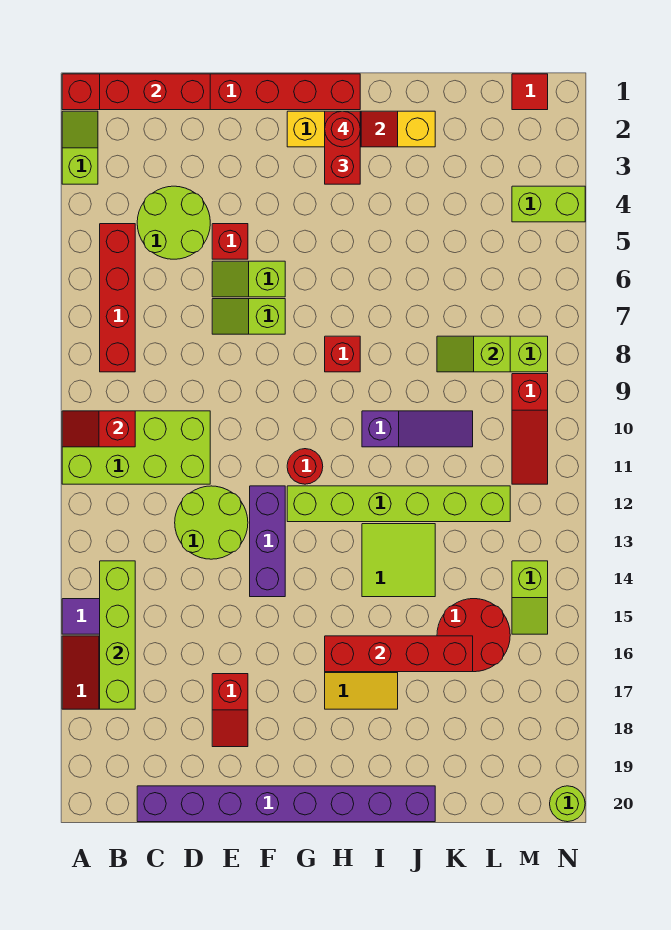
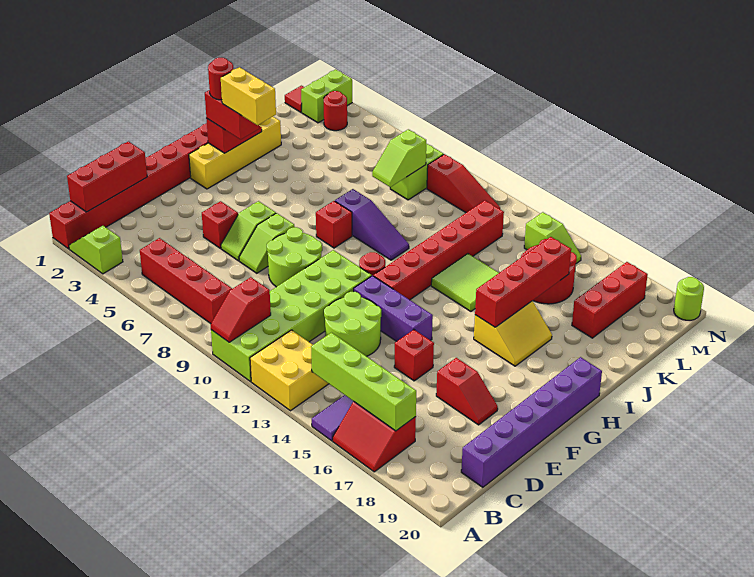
lime brick A10:D11 level 1 -> lime brick A10:F11 level 1
none -> yellow brick A12:B13 level 1
lime round brick C4:D5 level 1 -> lime round brick E8:F9 level 1
purple brick C20:J20 level 1 -> purple brick C20:H20 level 1
none -> red brick E15 level 1
lime brick G12:L12 level 1 -> red brick G12:L12 level 1
none -> yellow brick H3:H4 level 4
purple slope I10:K10 level 1 top I -> purple slope I8:I10 level 1 top 8
none -> red brick K18:M18 level 1
none -> red round brick M3 level 1
lime brick M4:N4 level 1 -> lime brick M2:N2 level 1

